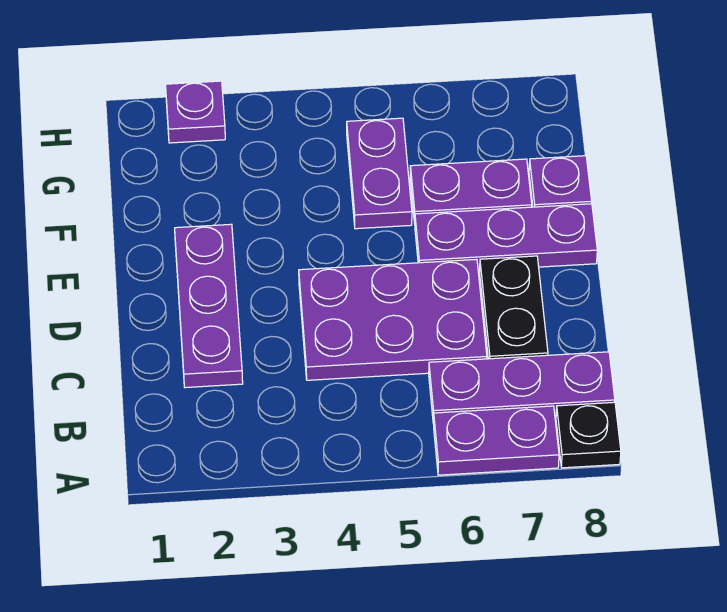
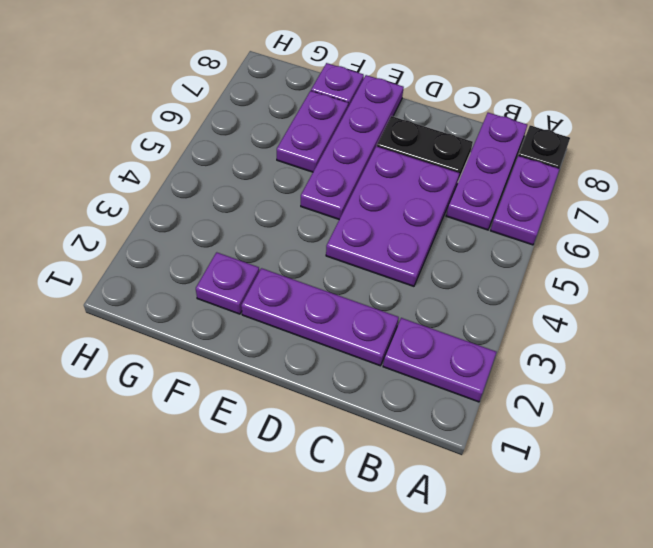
purple plate E6:E8 level 1 -> purple plate E5:E8 level 1
purple plate F5:G5 level 1 -> purple plate A2:B2 level 1
purple plate H2 level 1 -> purple plate F2 level 1

